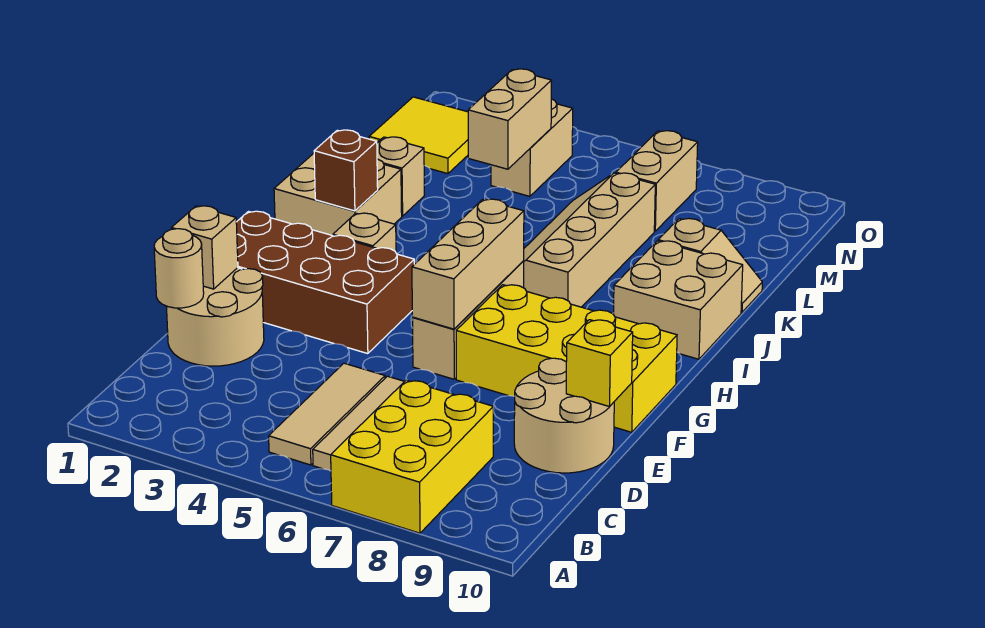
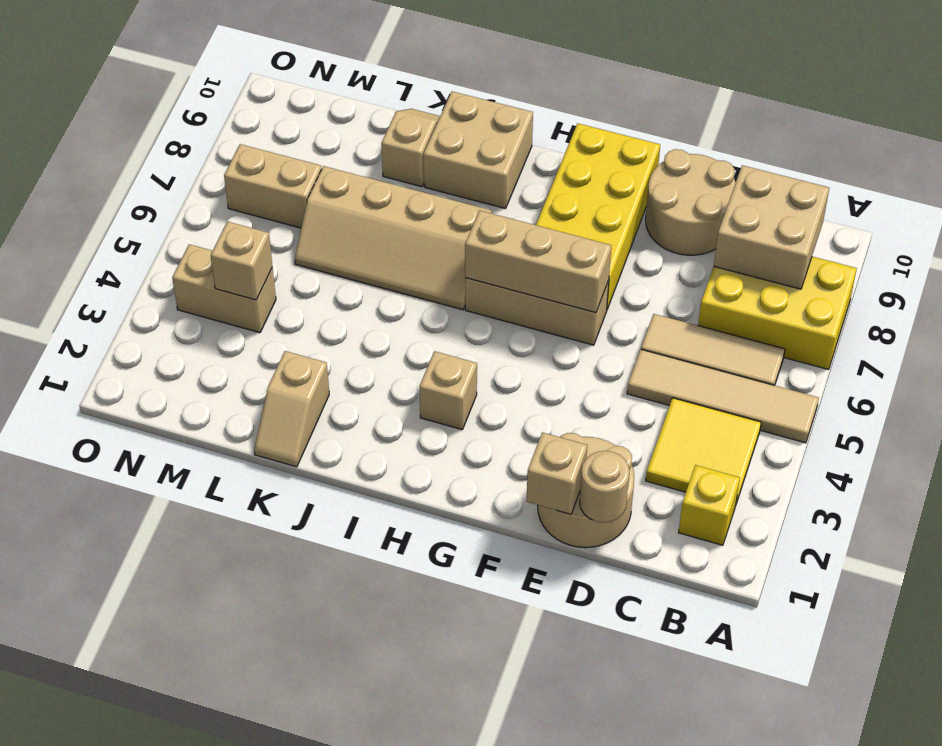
tan tile B5:D5 level 1 -> tan tile A5:D5 level 1
yellow brick E10 level 2 -> yellow brick B2 level 1
brown brick F1:G4 level 1 -> none
tan brick I1:J2 level 1 -> tan brick B8:C9 level 2
brown brick I2 level 2 -> none
tan brick L4:M4 level 2 -> tan brick M4 level 2
yellow tile M1:N2 level 1 -> yellow tile B3:C4 level 1

